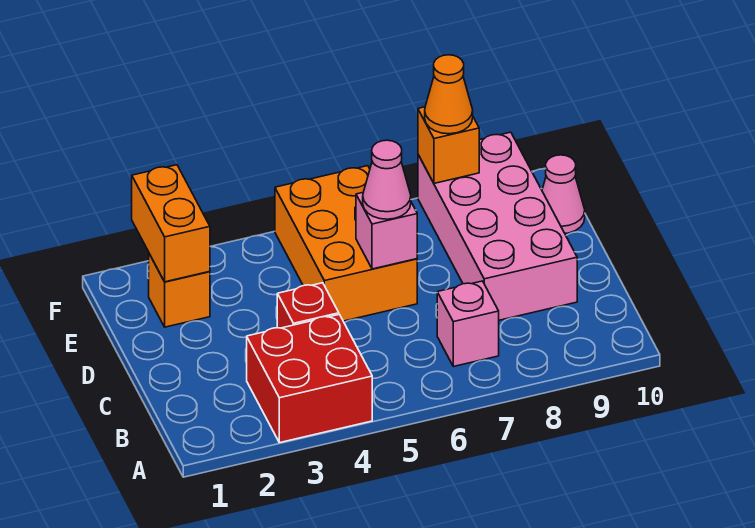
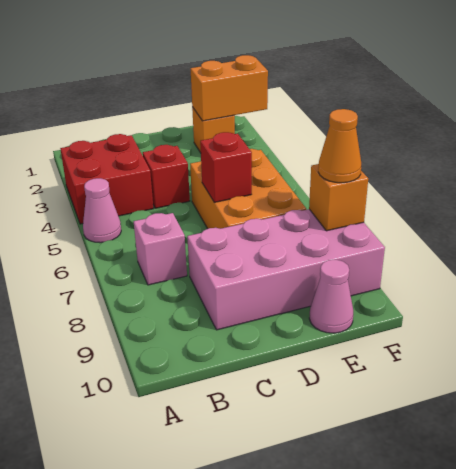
orange brick D5:F6 level 1 -> orange brick D5:E7 level 1
pink brick D6 level 2 -> red brick D6 level 2
pink cone D6 level 3 -> pink cone A5 level 1

